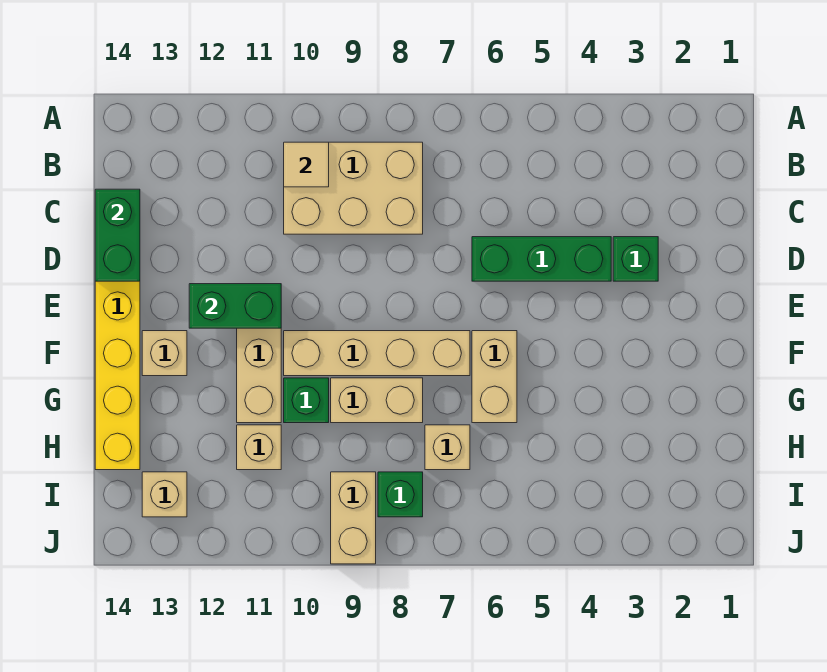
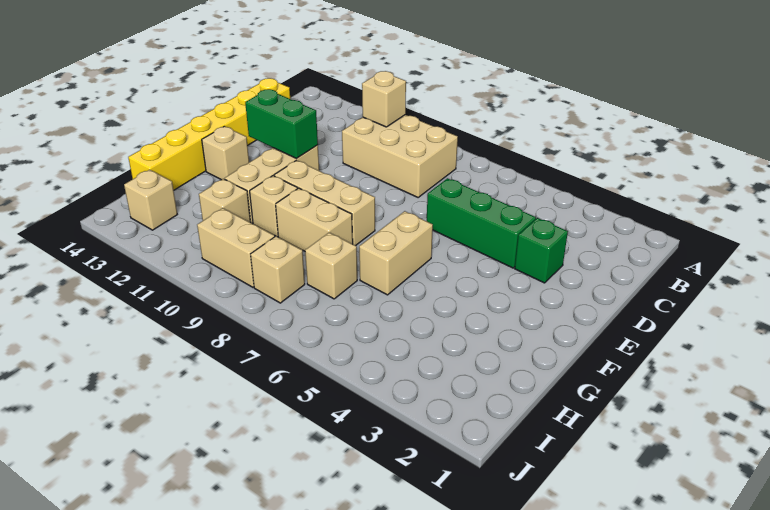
tan tile B10 level 2 -> tan brick B10 level 2
green brick C14:D14 level 2 -> none
tan brick F7:F10 level 1 -> tan brick F8:F10 level 1
green brick G10 level 1 -> tan brick G10 level 1
green brick I8 level 1 -> tan brick I8 level 1
tan brick I9:J9 level 1 -> tan brick I9:I10 level 1

